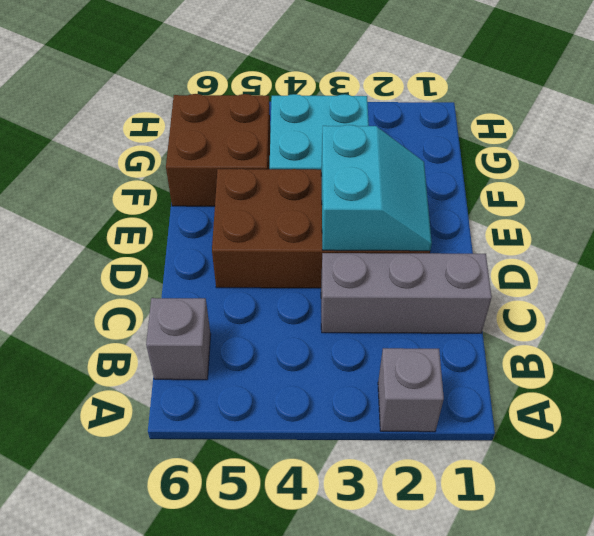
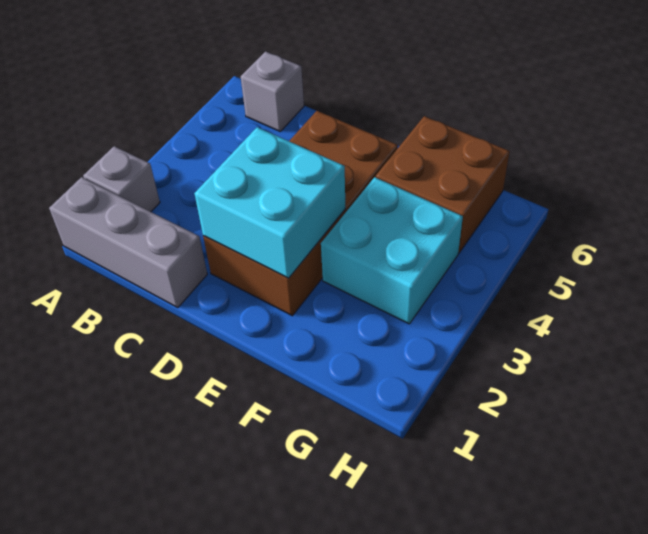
grey brick C1:C3 level 1 -> grey brick A1:C1 level 1
cyan slope D2:E3 level 2 top 3 -> cyan brick D2:E3 level 2

